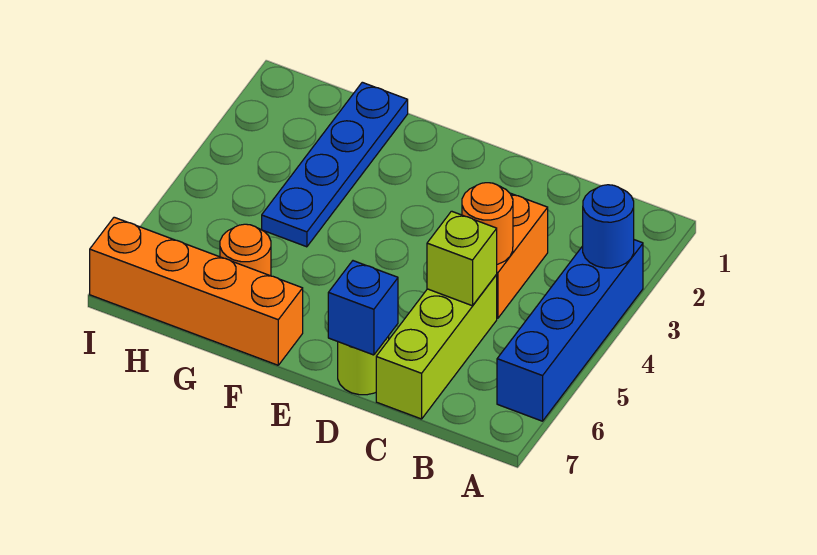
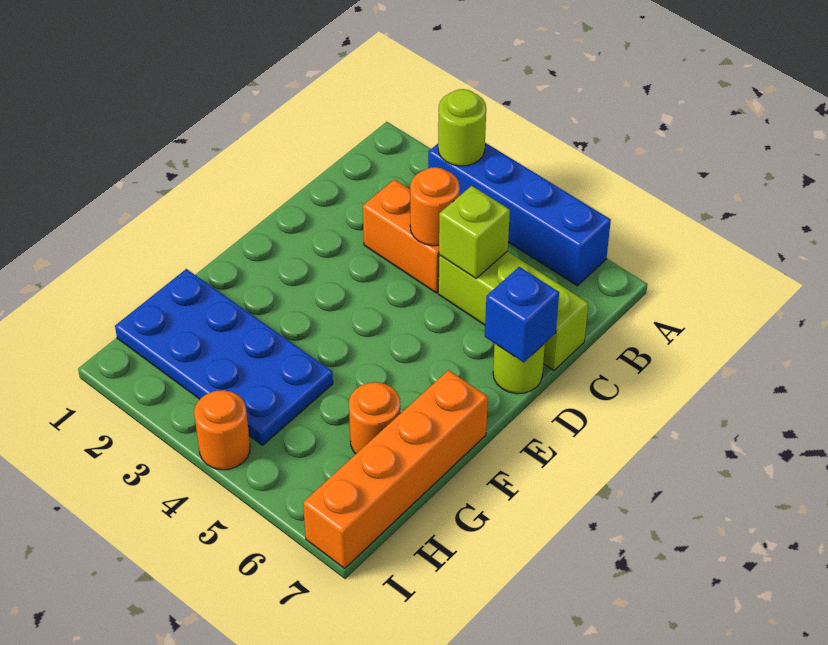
blue round brick A3 level 2 -> lime round brick A3 level 2
blue plate G1:G4 level 1 -> blue plate G1:H4 level 1
none -> orange round brick I4 level 1

